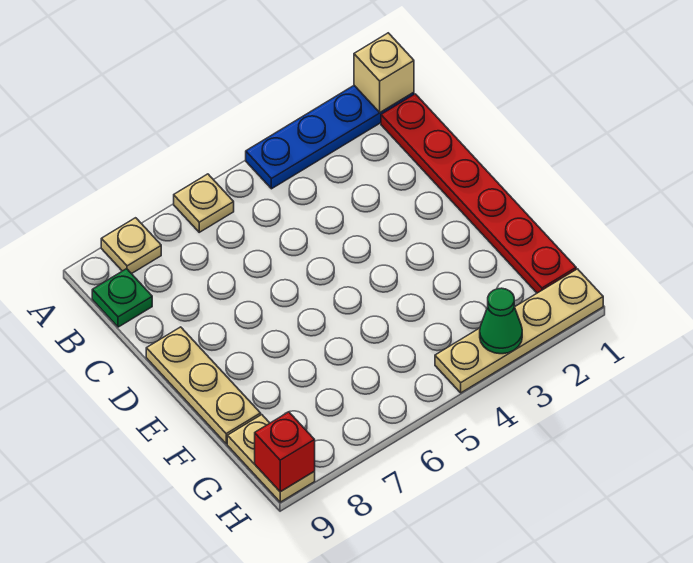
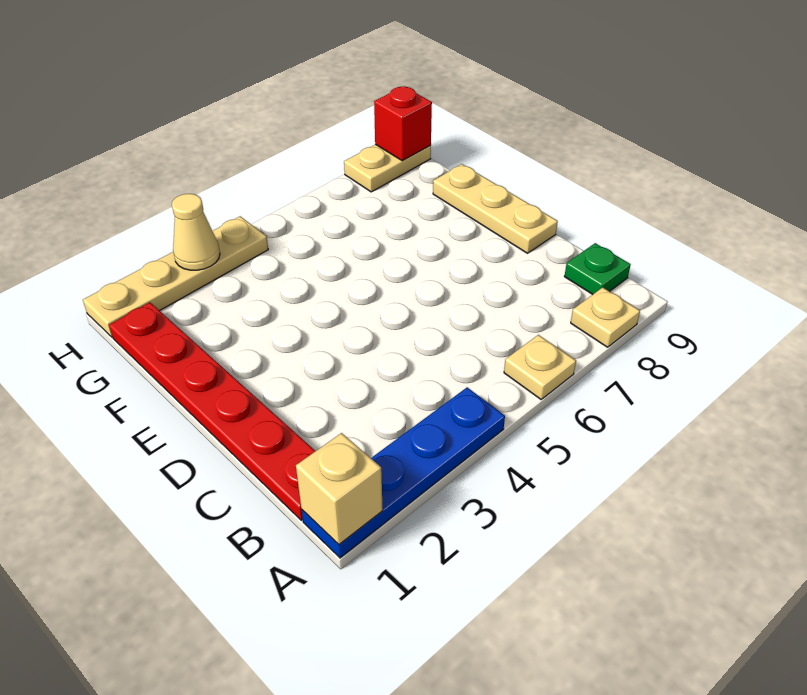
tan plate G9:H9 level 1 -> tan plate H8:H9 level 1
green cone H3 level 2 -> tan cone H3 level 2

